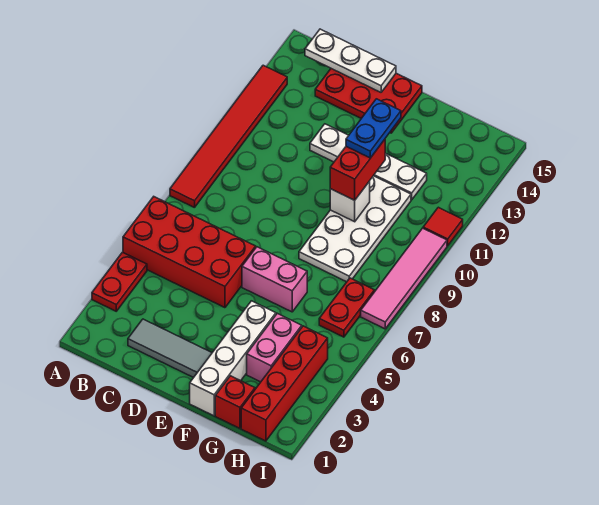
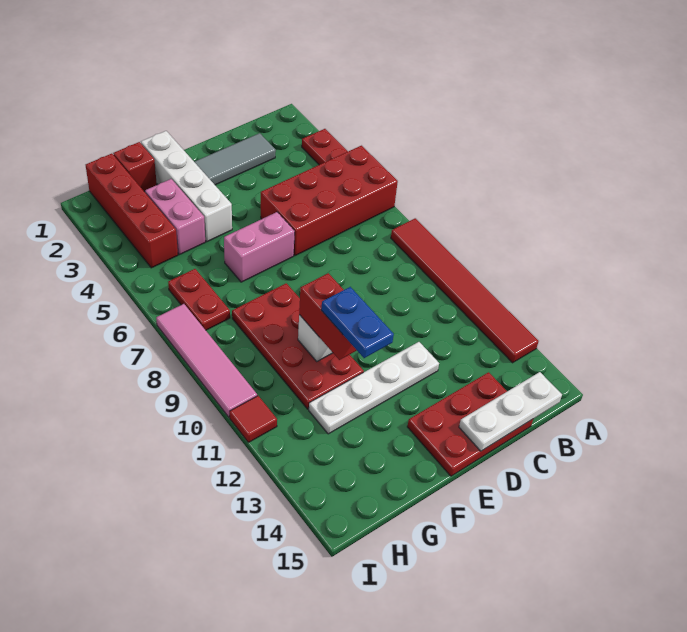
white plate F8:G11 level 1 -> red plate F8:G11 level 1

